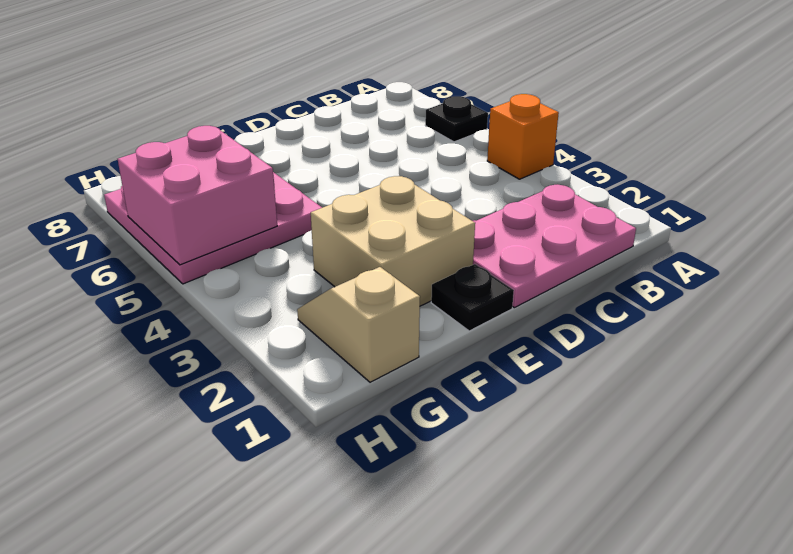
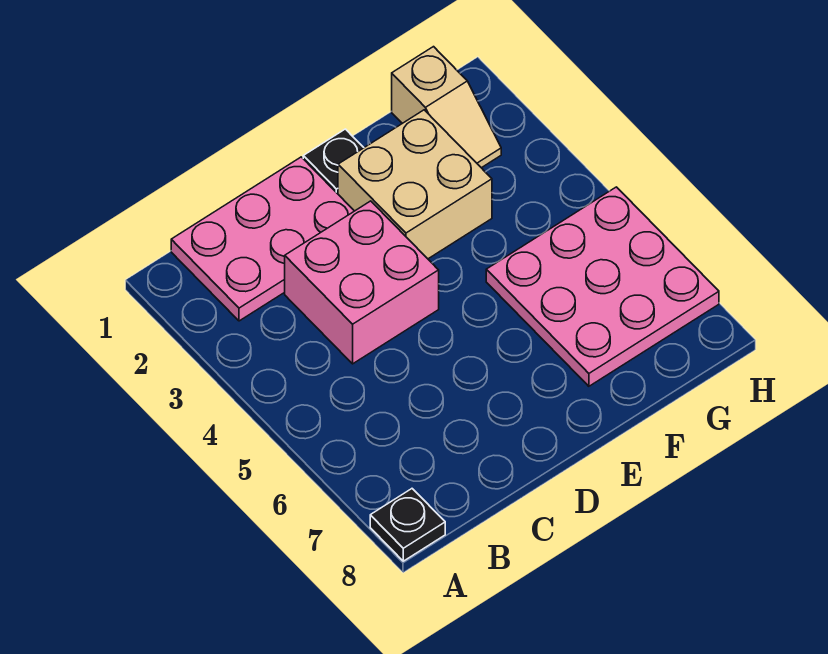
orange brick A4 level 1 -> none
black plate A6 level 1 -> black plate A8 level 1
pink brick G5:H6 level 2 -> pink brick C3:D4 level 1

